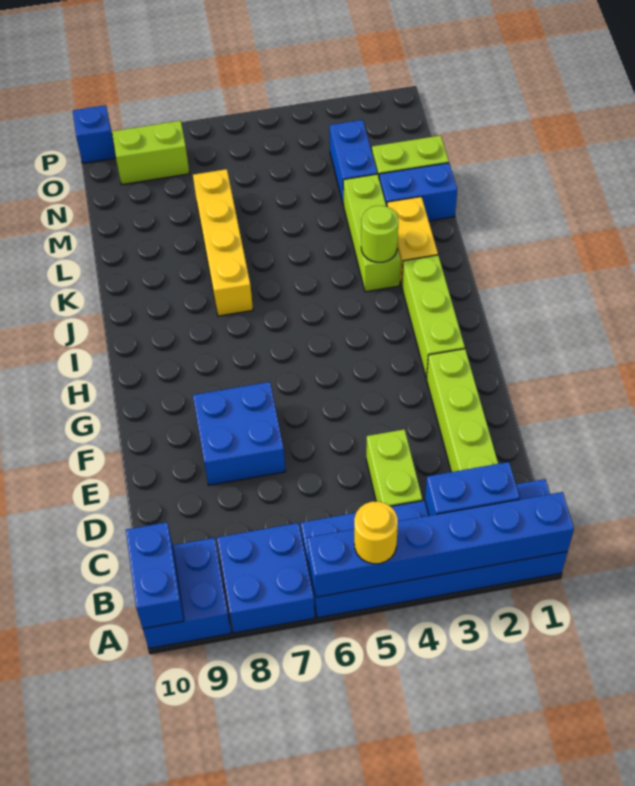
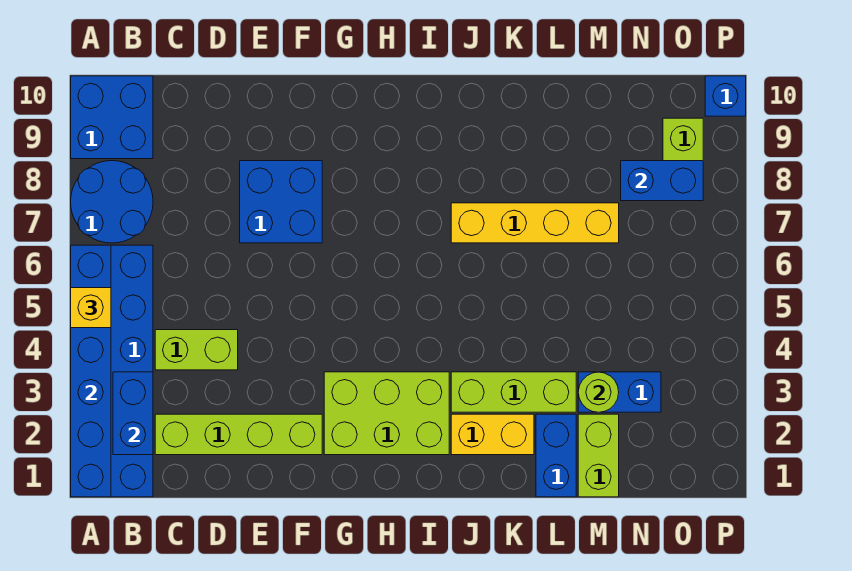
yellow round brick A5 level 3 -> yellow brick A5 level 3
blue brick A7:B8 level 1 -> blue round brick A7:B8 level 1
blue brick A10:B10 level 2 -> blue brick N8:O8 level 2
lime brick G2:I2 level 1 -> lime brick G2:I3 level 1
lime round brick J3 level 2 -> lime round brick M3 level 2

